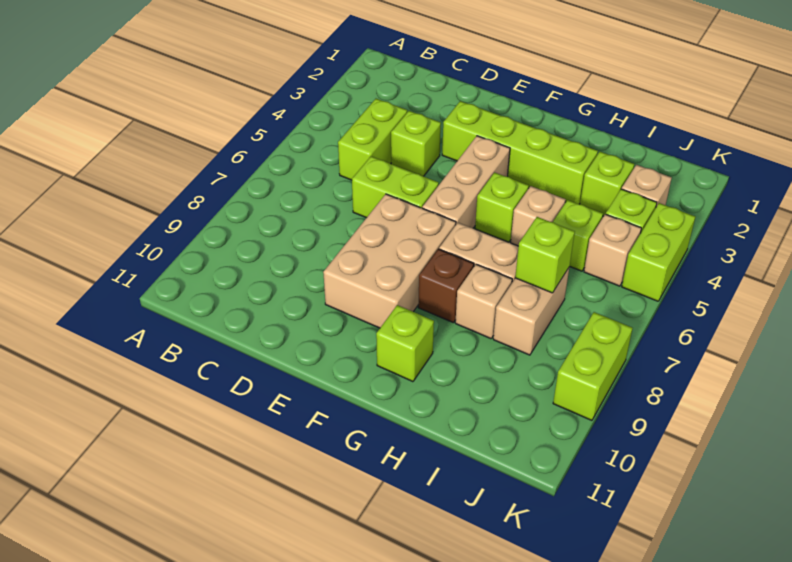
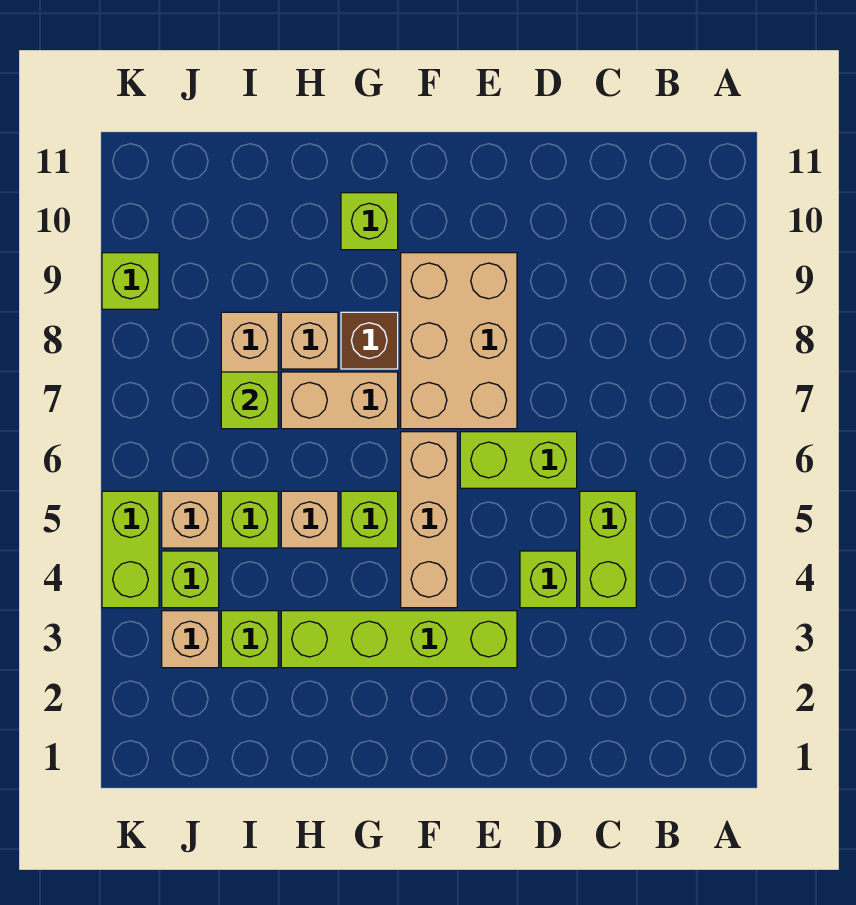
lime brick K8:K9 level 1 -> lime brick K9 level 1

